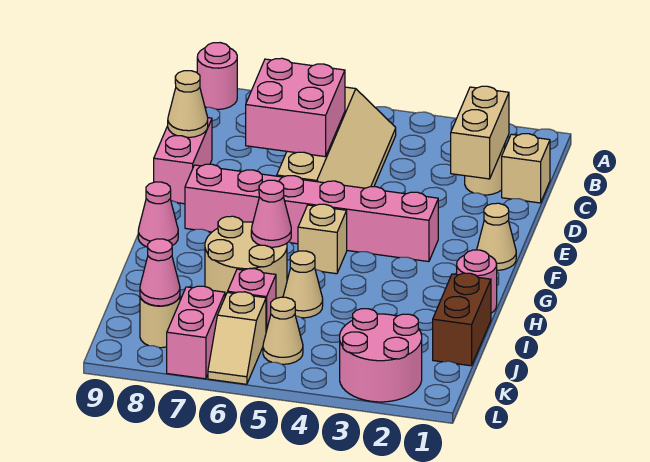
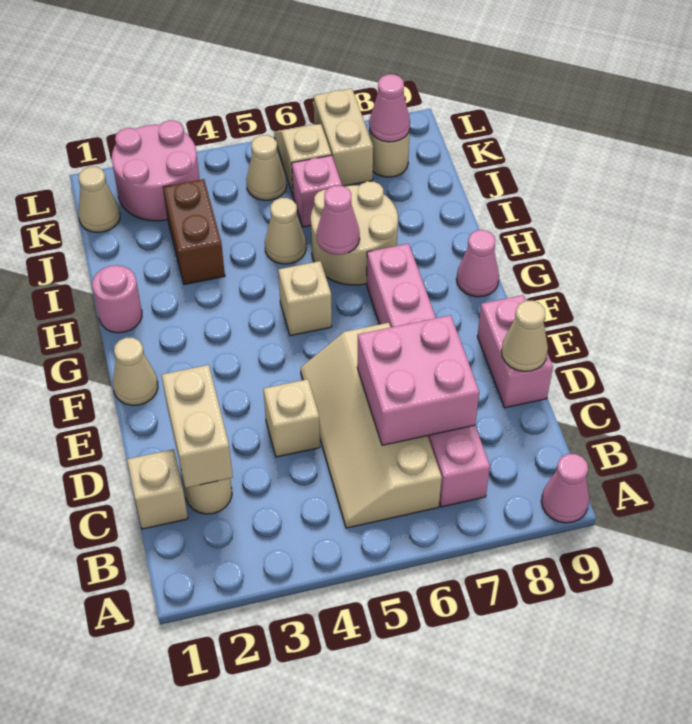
pink round brick A9 level 1 -> pink cone A9 level 1
none -> tan brick D4 level 1
pink brick F3:F8 level 1 -> pink brick B7:G7 level 1
brown brick I1:J1 level 1 -> brown brick I3:J3 level 1
none -> tan cone K1 level 1
pink brick K7:L7 level 1 -> tan brick K7:L7 level 1

